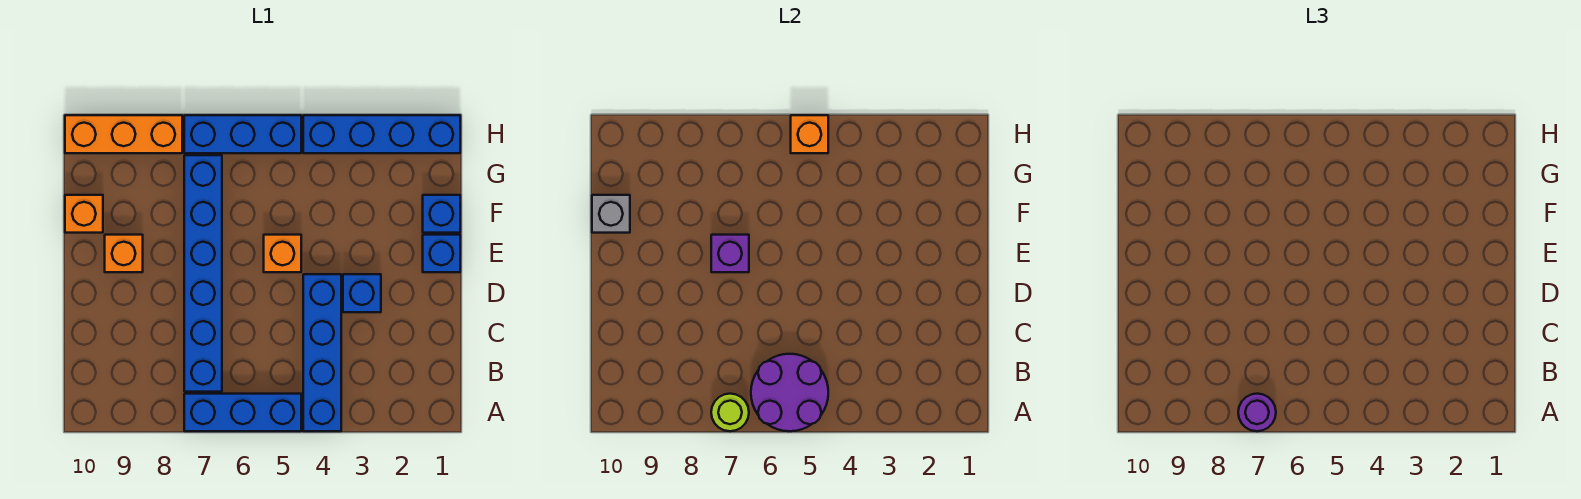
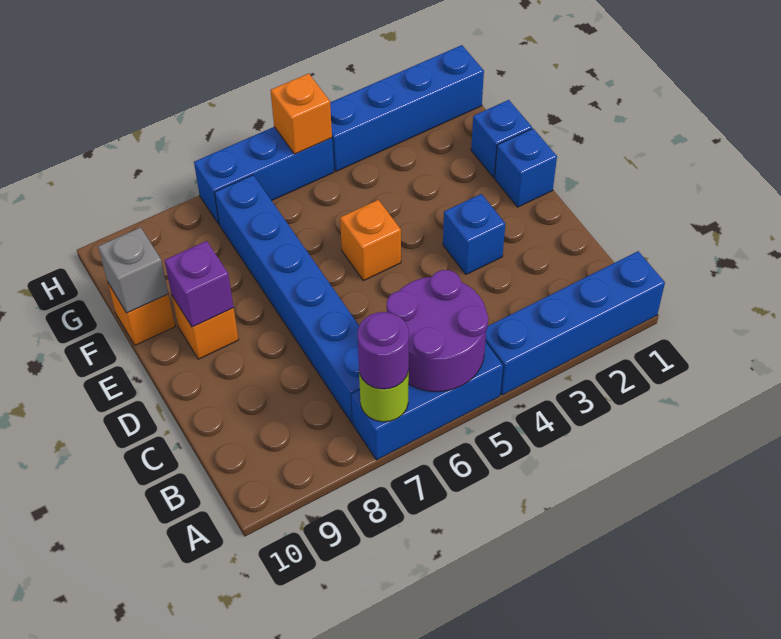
blue brick A4:D4 level 1 -> blue brick A1:A4 level 1
purple brick E7 level 2 -> purple brick E9 level 2
orange brick H8:H10 level 1 -> none

